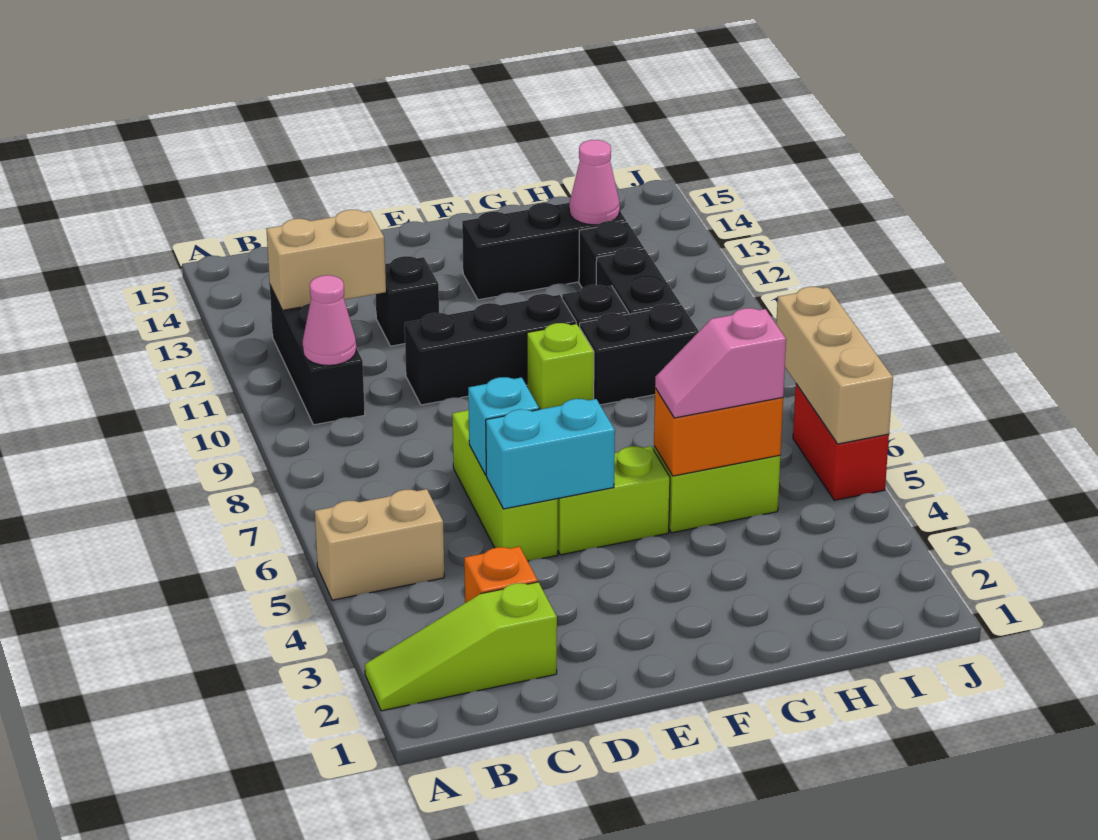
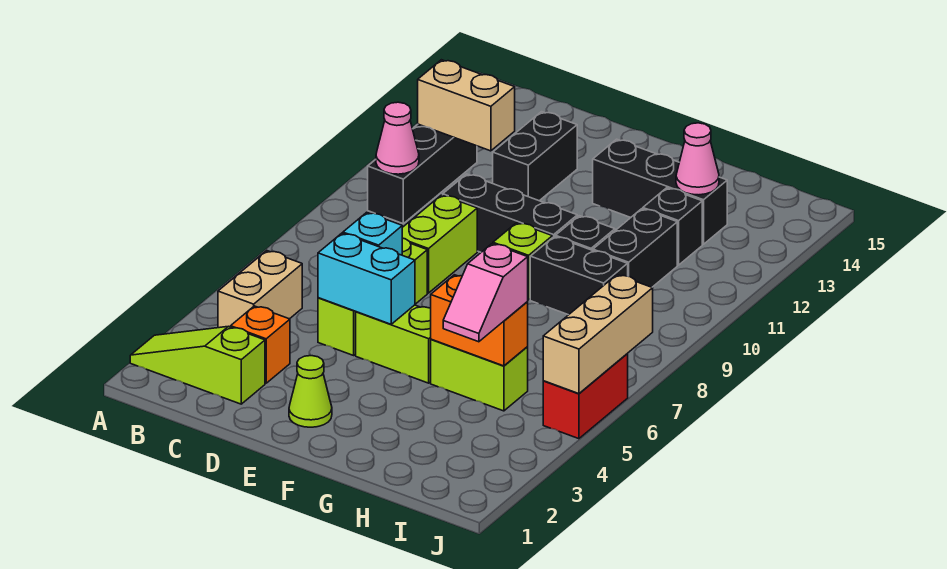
tan brick A5:B5 level 1 -> tan brick B4:B5 level 1
none -> lime brick D8:D9 level 1
black brick D12 level 1 -> black brick D12:D13 level 1
none -> lime cone E2 level 1
pink slope G5:H5 level 3 top H -> pink slope H4:H5 level 3 top 5

